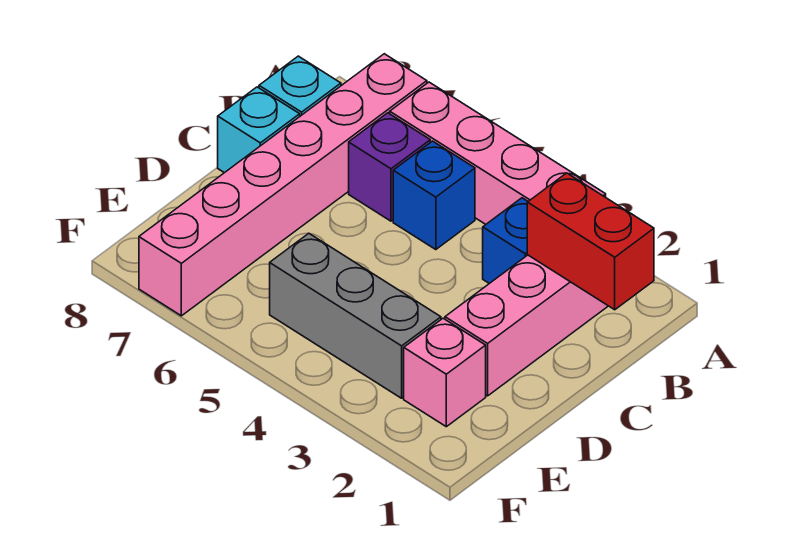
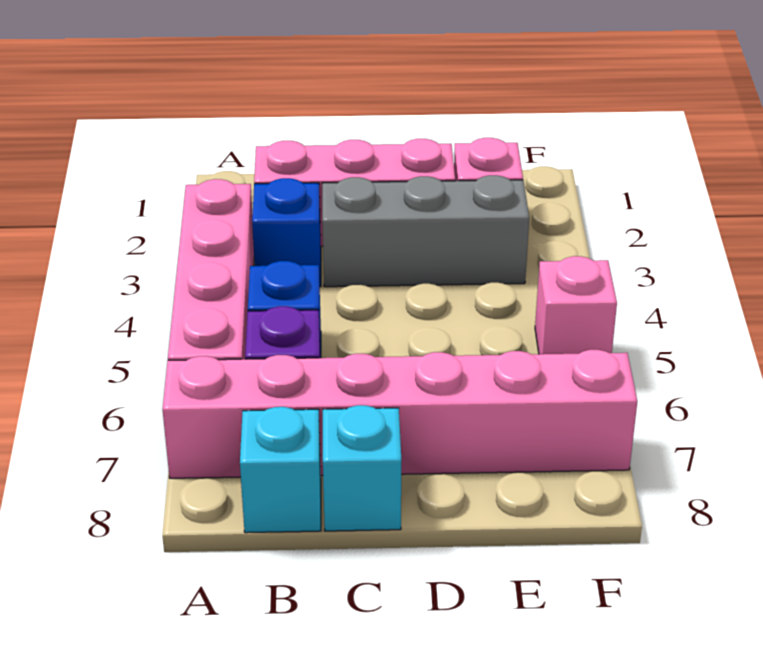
red brick B1:B2 level 2 -> none
grey brick E3:E5 level 1 -> grey brick C3:E3 level 1
none -> pink brick F5 level 1

